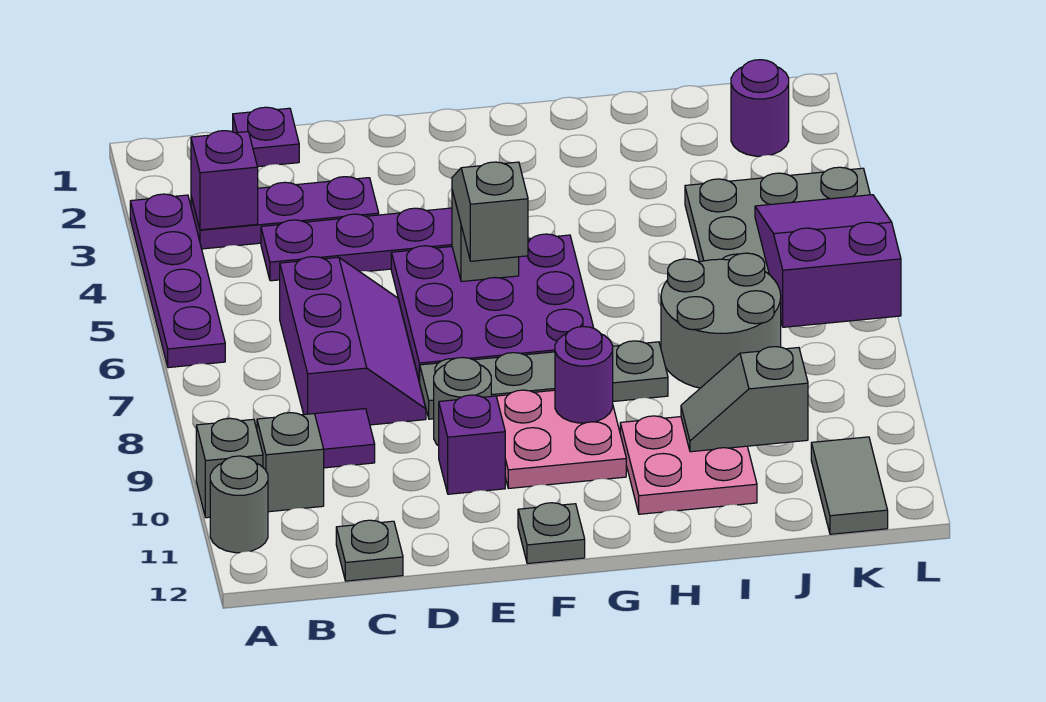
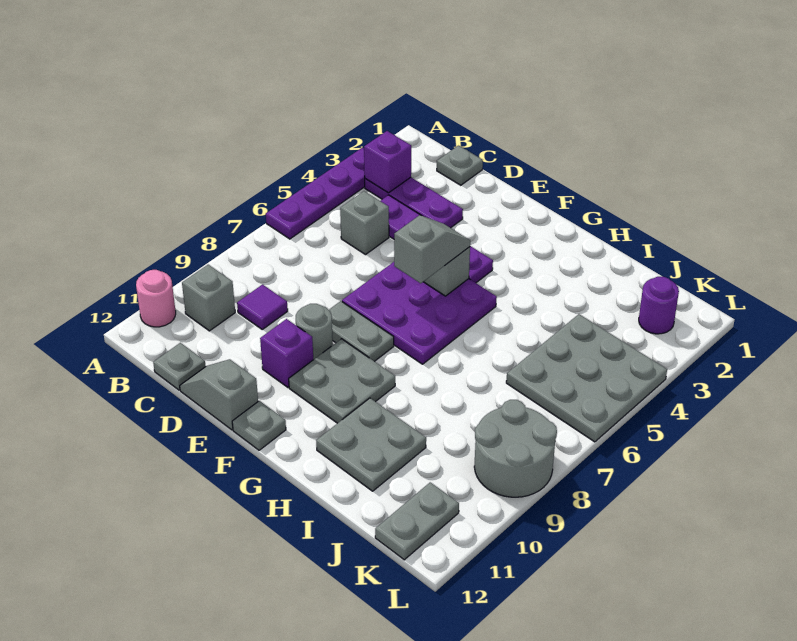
grey brick A10 level 1 -> grey brick C5 level 1
grey round brick A11 level 1 -> pink round brick A11 level 1
purple plate C1 level 1 -> grey plate C1 level 1
purple slope C6:D8 level 1 top C -> none
grey plate E8:H8 level 1 -> grey plate E8:F8 level 1
pink plate F9:G10 level 1 -> grey plate F9:G10 level 1
purple round brick G9 level 2 -> none
pink plate H10:I11 level 1 -> grey plate H10:I11 level 1
grey round brick I7:J8 level 1 -> grey round brick K8:L9 level 1
grey slope I10:J10 level 2 top J -> grey slope D12:E12 level 1 top E
purple slope K5:L7 level 2 top 7 -> none
grey tile K11:K12 level 1 -> grey plate K11:K12 level 1

